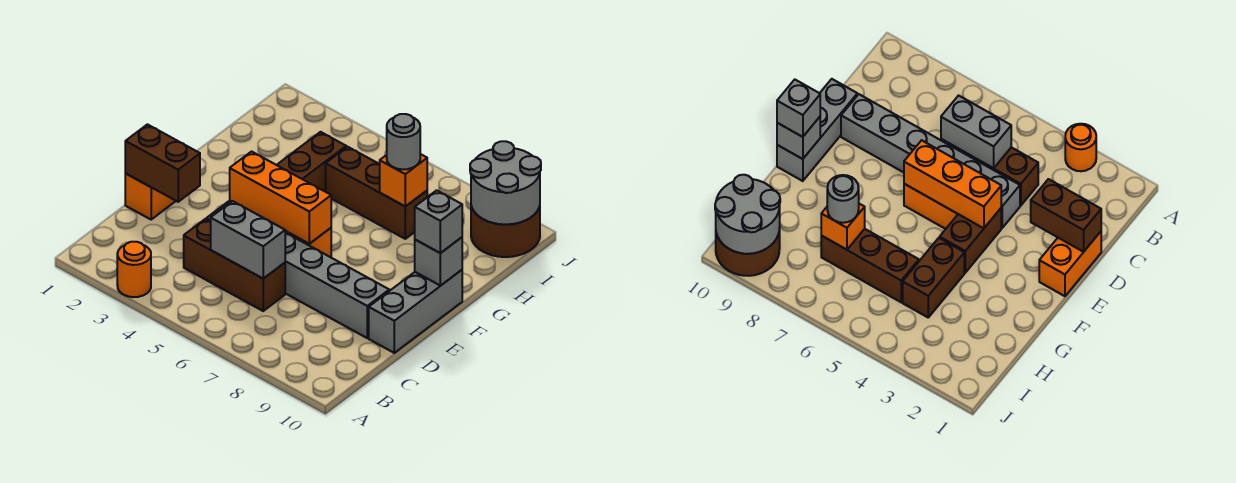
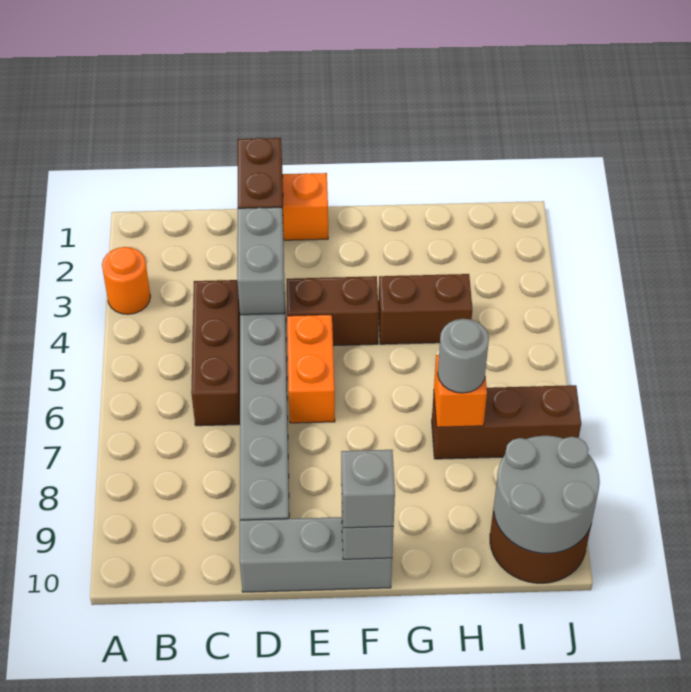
grey brick C5:C6 level 2 -> grey brick D3:D4 level 2
orange brick E4:E6 level 2 -> none
brown brick H5:H7 level 1 -> brown brick H7:J7 level 1

